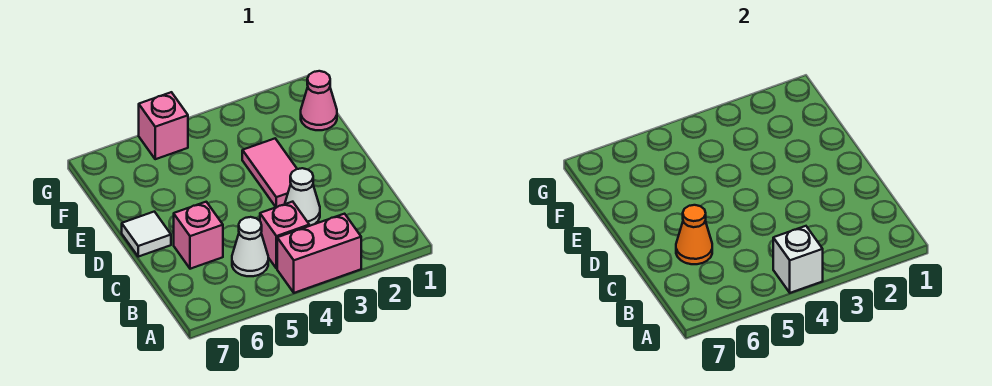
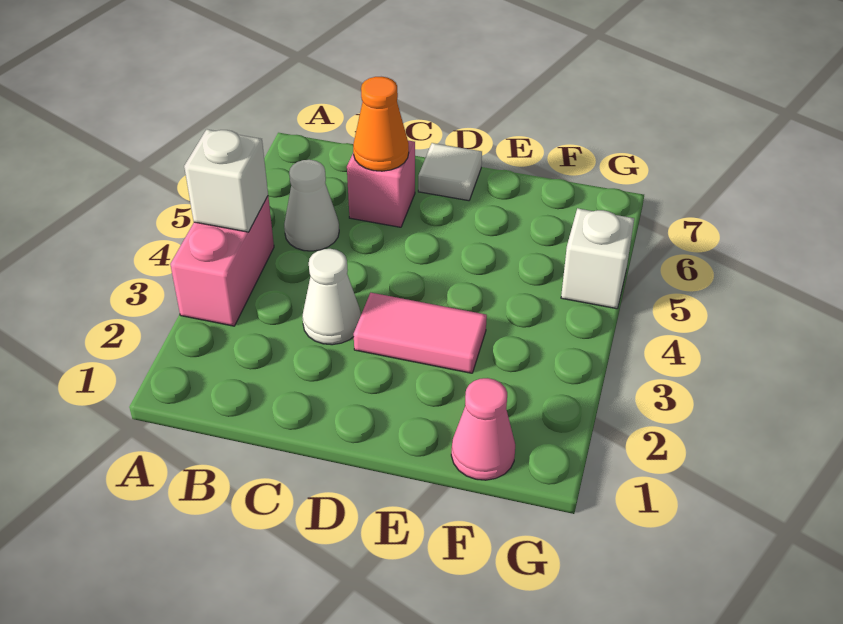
pink brick B4 level 1 -> none
pink brick G5 level 1 -> white brick G5 level 1

